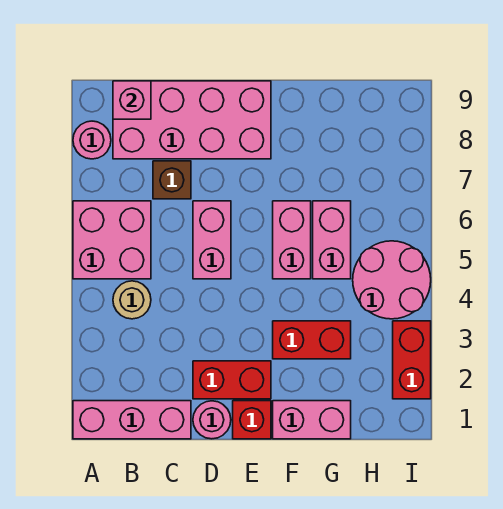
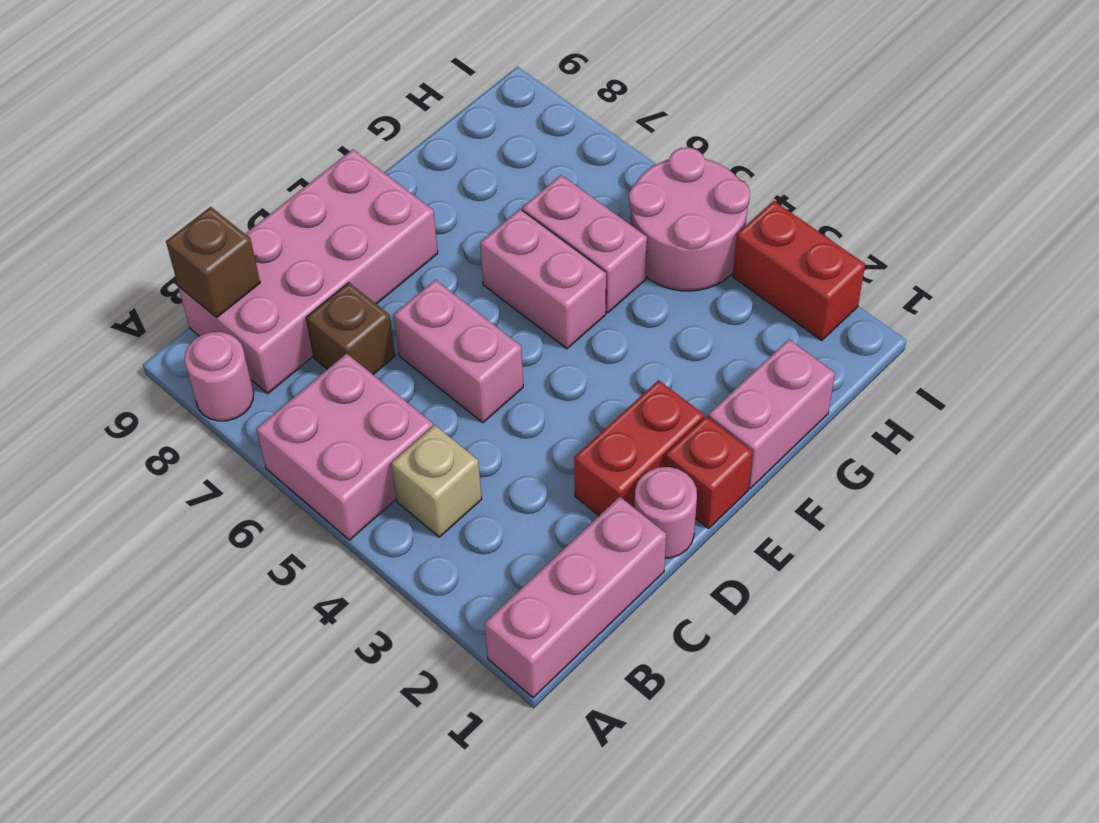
tan round brick B4 level 1 -> tan brick B4 level 1
pink brick B9 level 2 -> brown brick B9 level 2
red brick F3:G3 level 1 -> none

